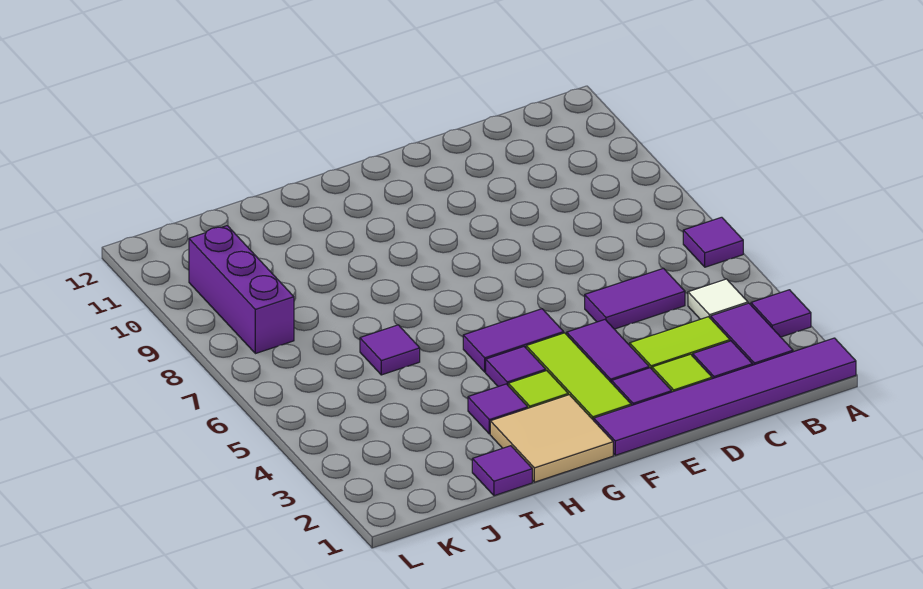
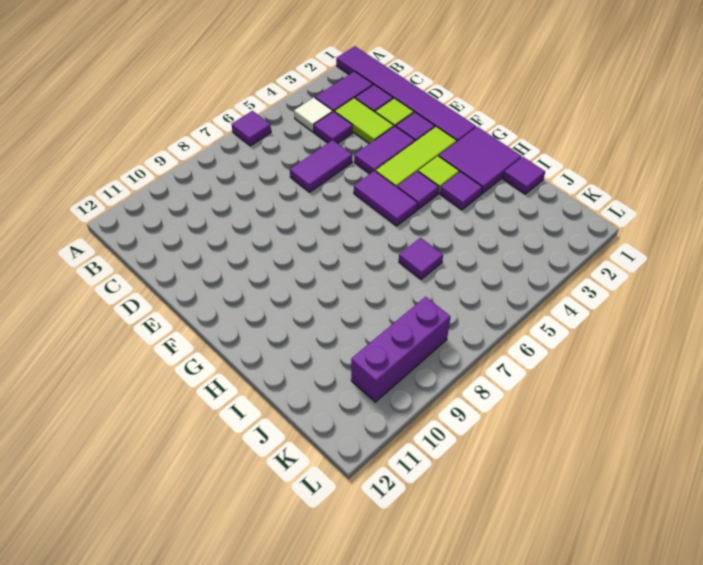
purple tile A3 level 1 -> purple tile C4 level 1
purple tile C5:D5 level 1 -> purple tile D5:D6 level 1
tan tile G1:H2 level 1 -> purple tile G1:H2 level 1

